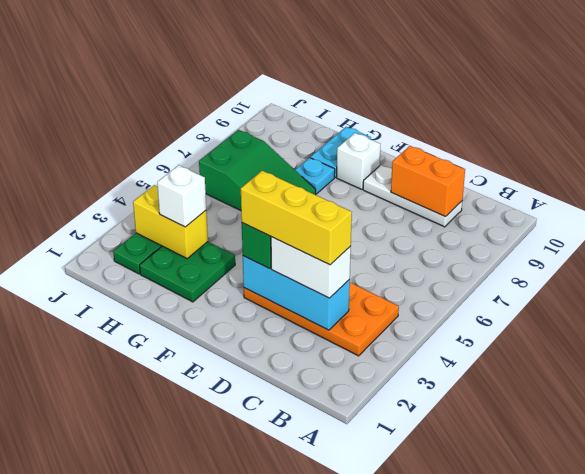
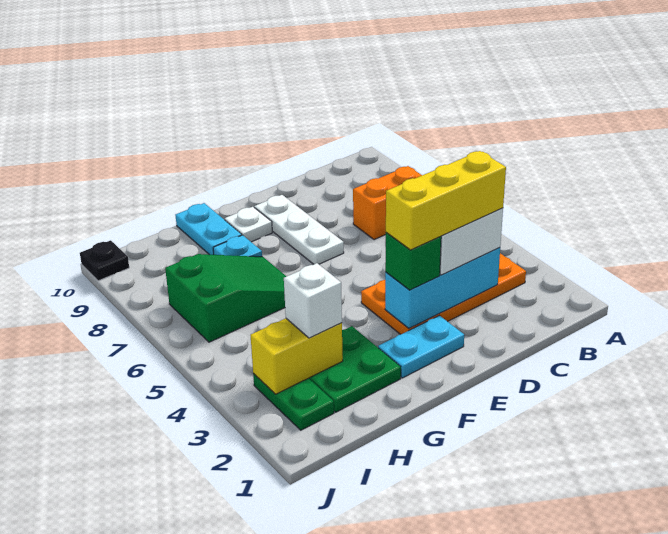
white plate C9:E9 level 1 -> white plate E7:E9 level 1
orange brick C9:D9 level 2 -> orange brick B7:C7 level 1
none -> cyan plate E2:F2 level 1
white brick F9 level 1 -> white plate F9 level 1
none -> black plate J10 level 1

